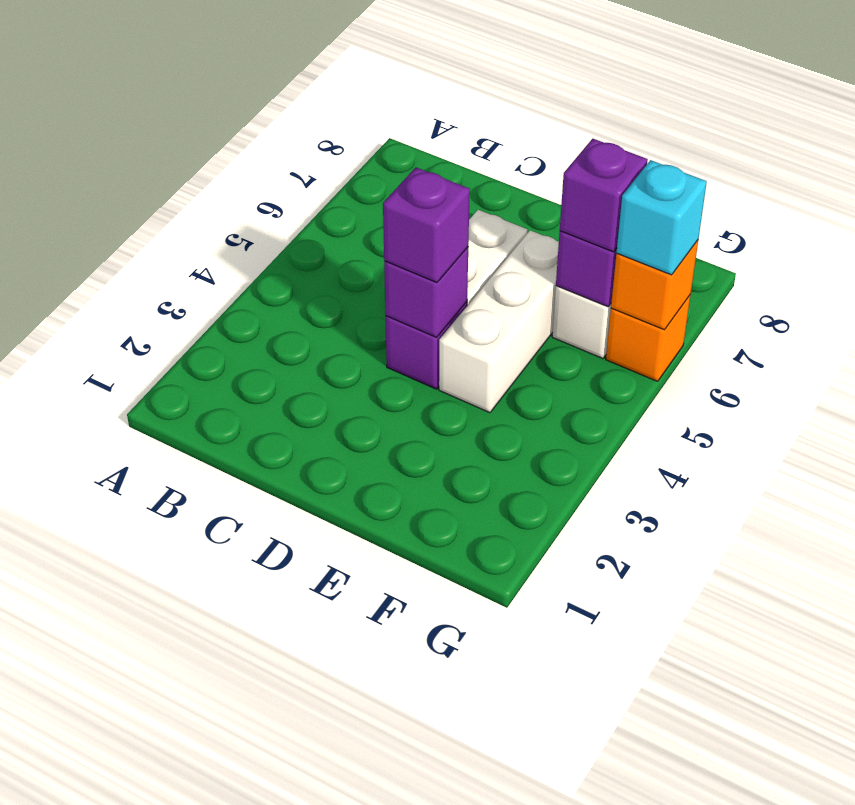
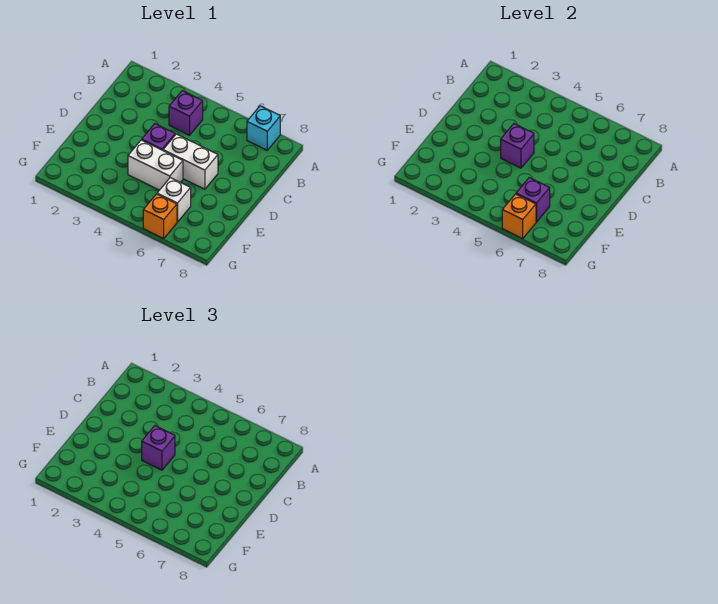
white brick E4:E6 level 1 -> white brick E4:E5 level 1
purple brick F6 level 3 -> purple brick B4 level 1
cyan brick G6 level 3 -> cyan brick A7 level 1

